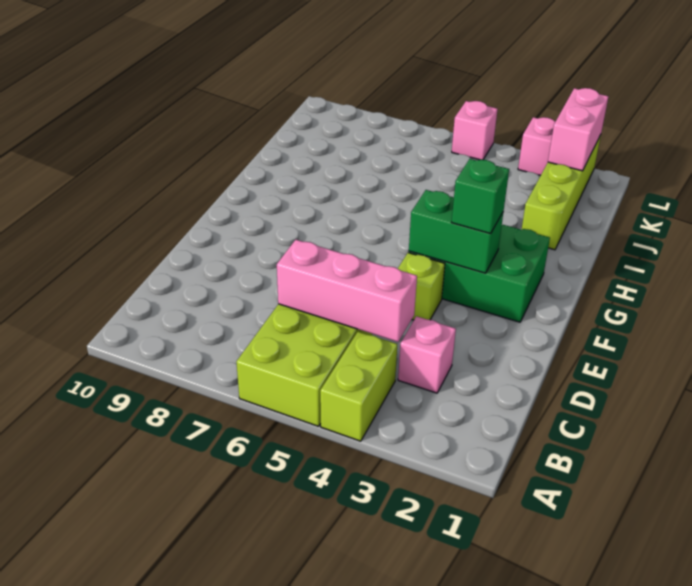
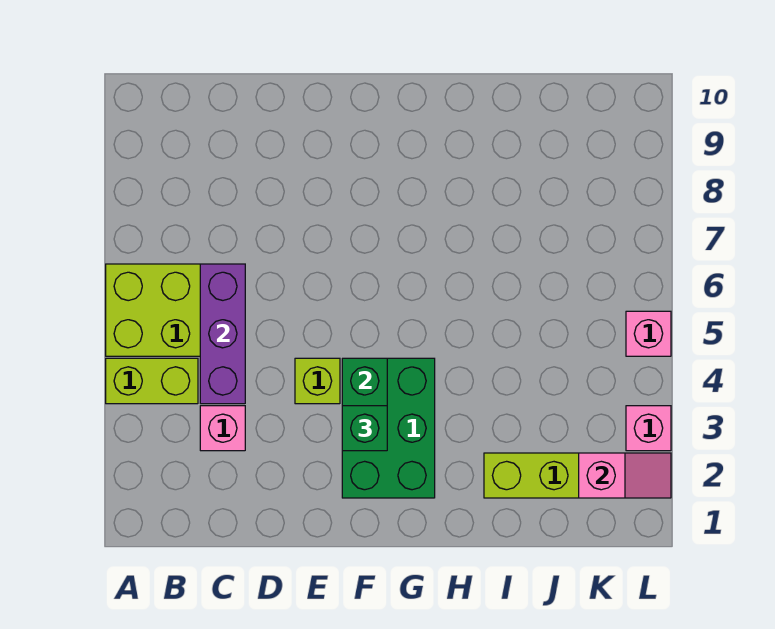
pink brick C4:C6 level 2 -> purple brick C4:C6 level 2
pink brick K2:L2 level 2 -> pink slope K2:L2 level 2 top K

